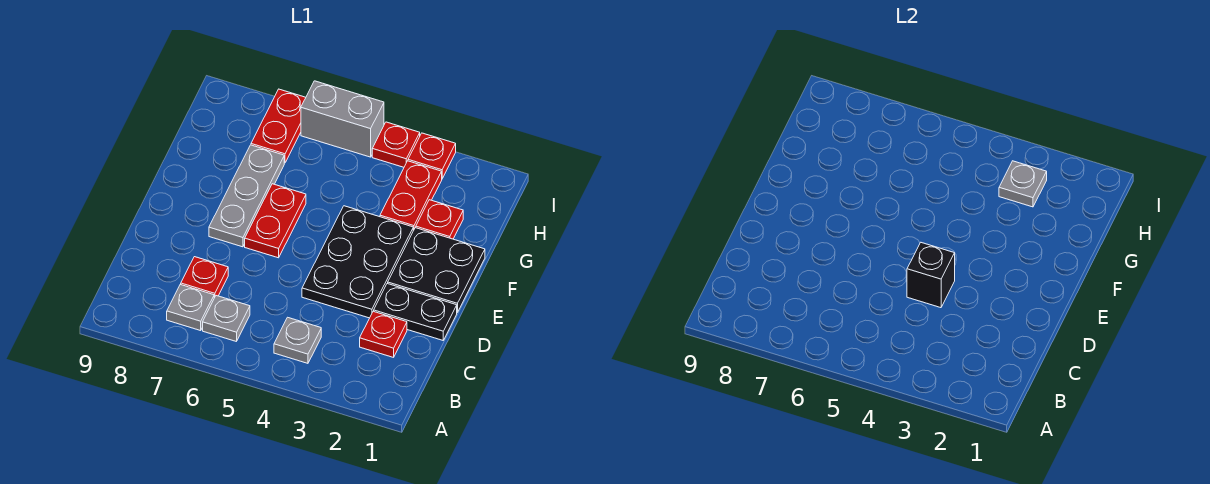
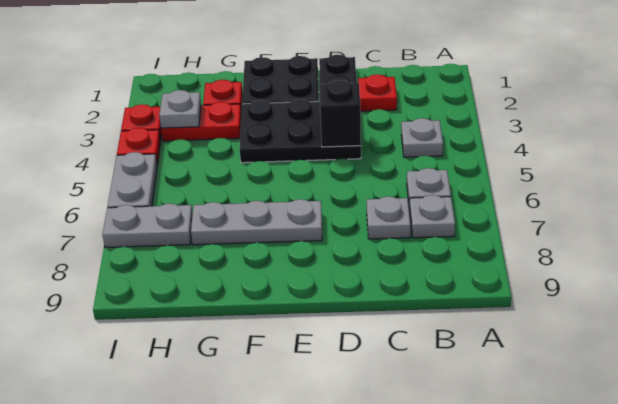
red plate C7 level 1 -> grey plate C7 level 1
red plate E6:F6 level 1 -> none
red plate H7:I7 level 1 -> grey plate H7:I7 level 1
grey brick I5:I6 level 1 -> grey plate I5:I6 level 1

